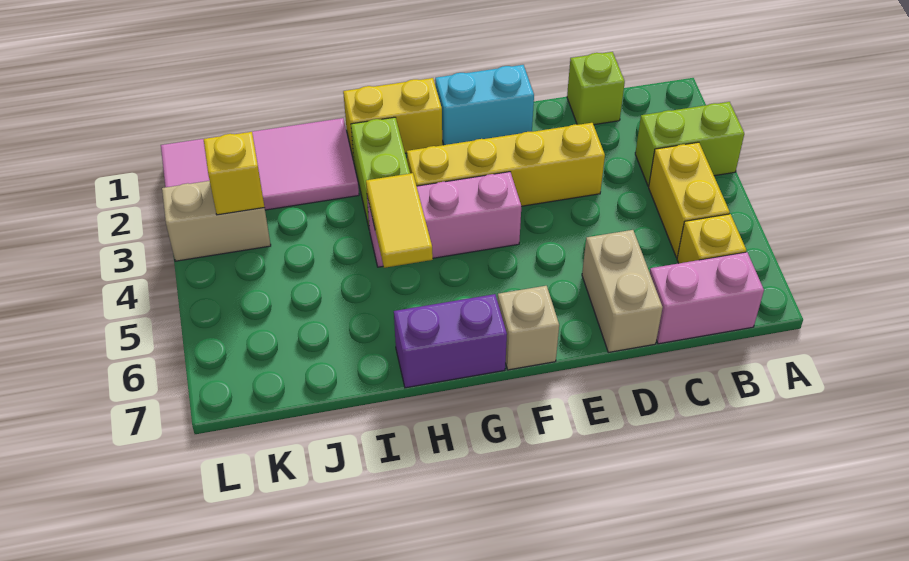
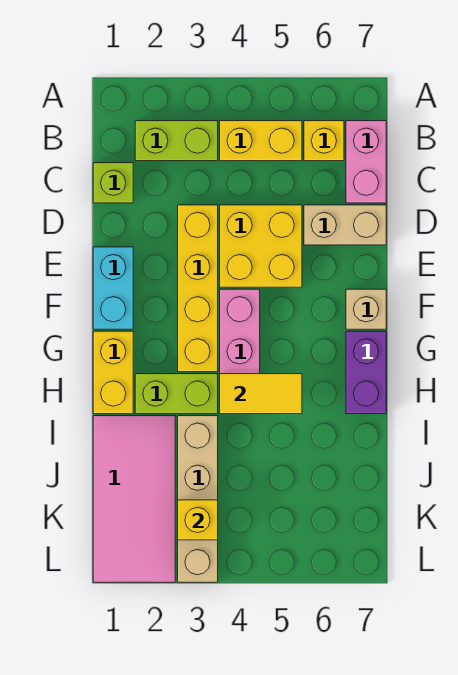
lime brick A3:B3 level 1 -> lime brick B2:B3 level 1
none -> yellow brick D4:E5 level 1
tan brick K3:L3 level 1 -> tan brick I3:L3 level 1

